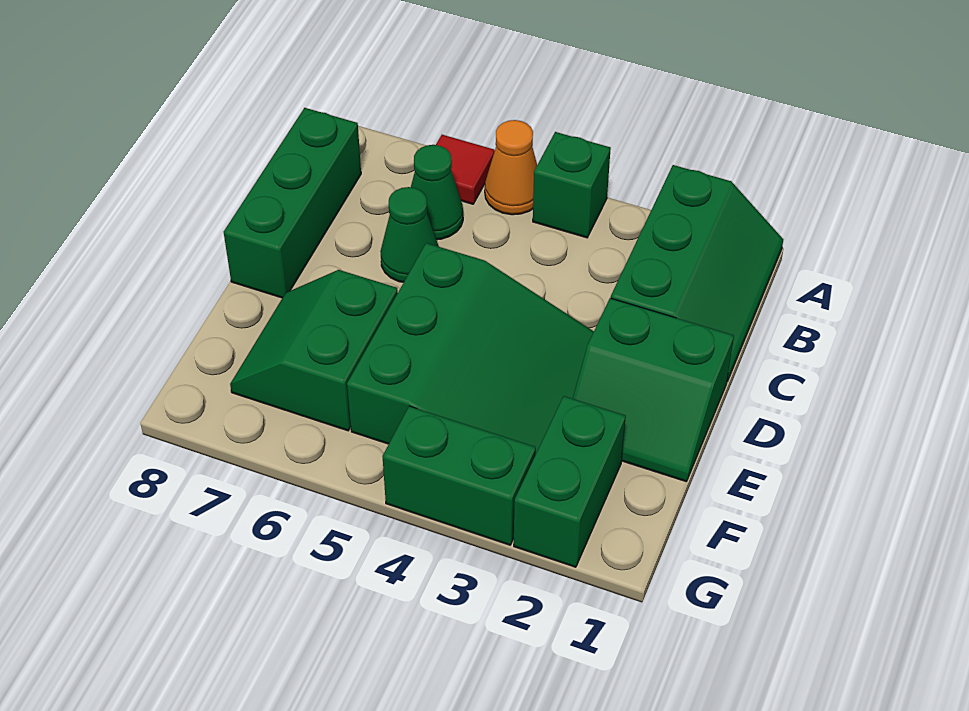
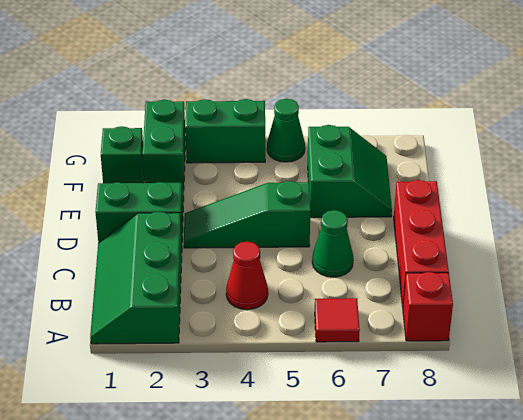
green brick A4 level 1 -> green brick F1 level 1
orange cone A5 level 1 -> none
none -> red brick A8 level 1
none -> red cone B4 level 1
green cone B6 level 1 -> green cone G5 level 1
green brick B8:D8 level 1 -> red brick B8:D8 level 1
green slope D3:F5 level 1 top 5 -> green slope D3:D5 level 1 top 5

